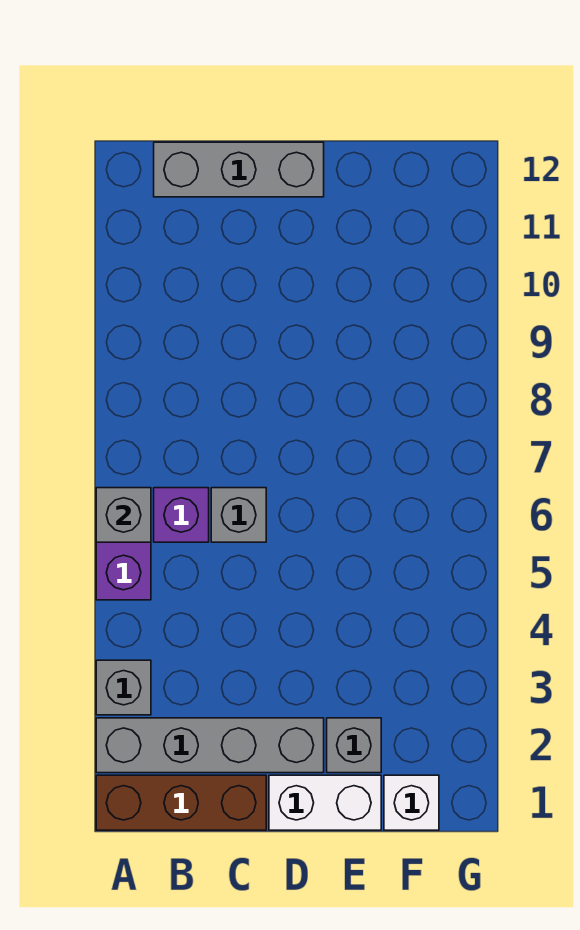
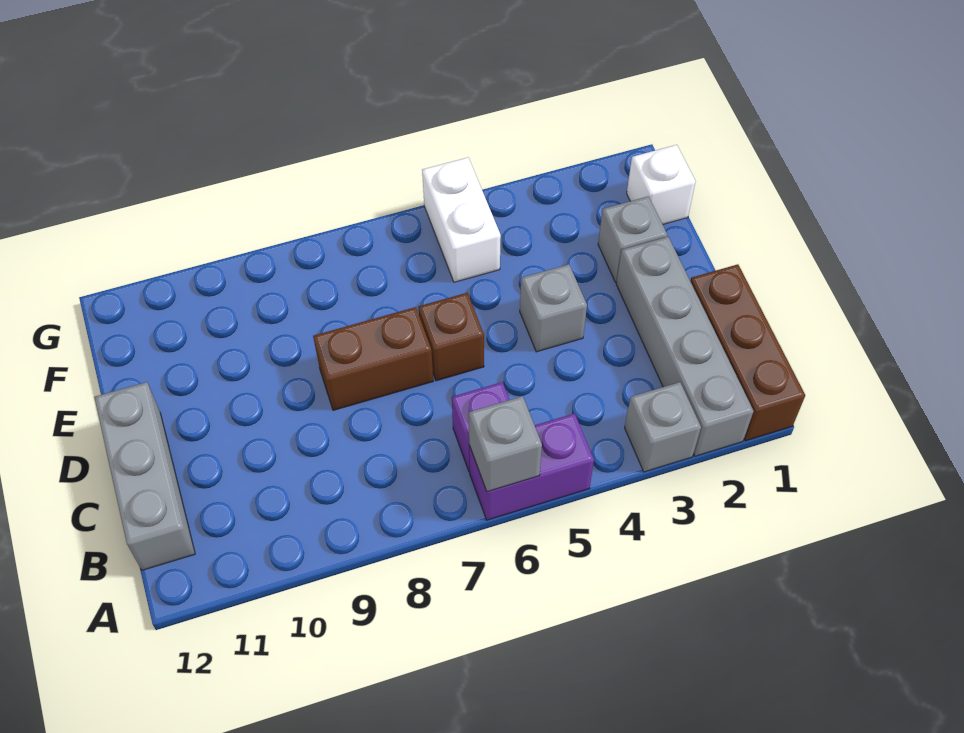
grey brick C6 level 1 -> grey brick D4 level 1
white brick D1:E1 level 1 -> white brick F5:G5 level 1
none -> brown brick D6 level 1
none -> brown brick D7:D8 level 1

